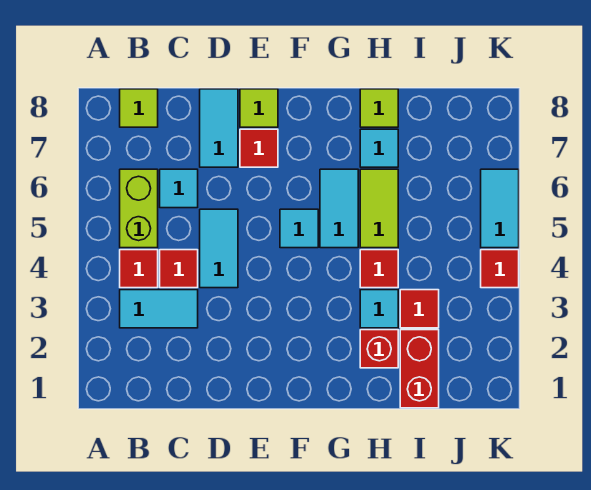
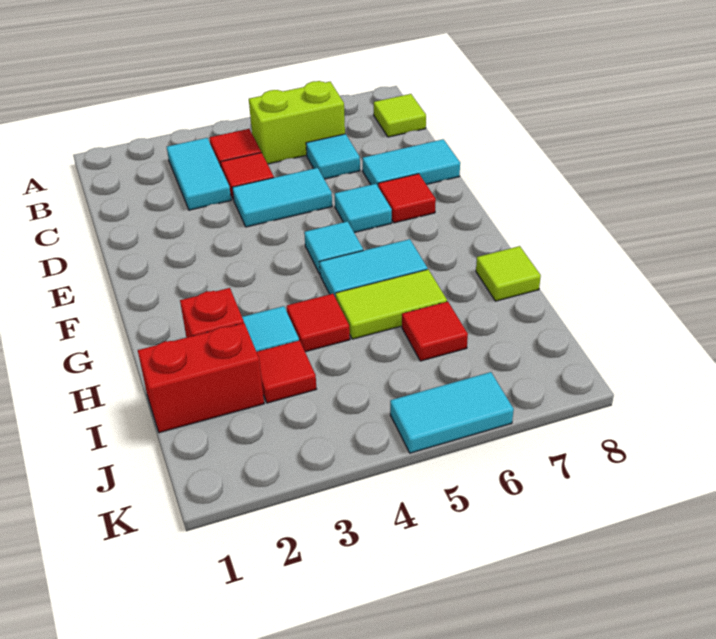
lime tile E8 level 1 -> none
cyan tile H7 level 1 -> cyan tile E6 level 1
red tile K4 level 1 -> red tile I6 level 1

